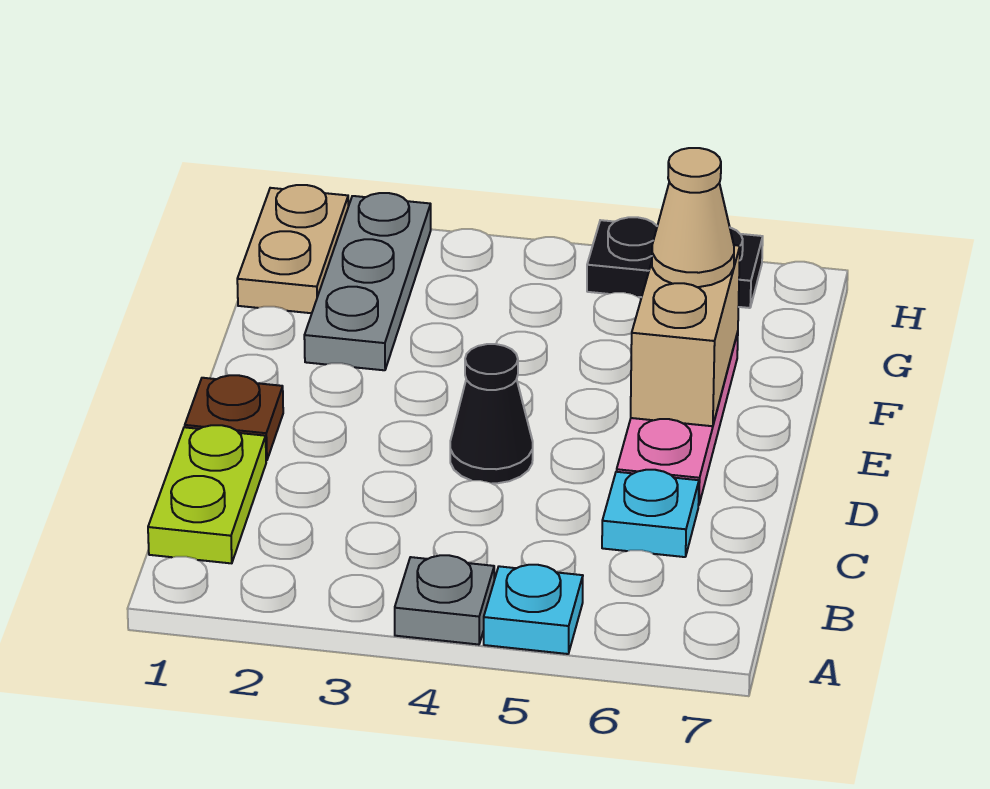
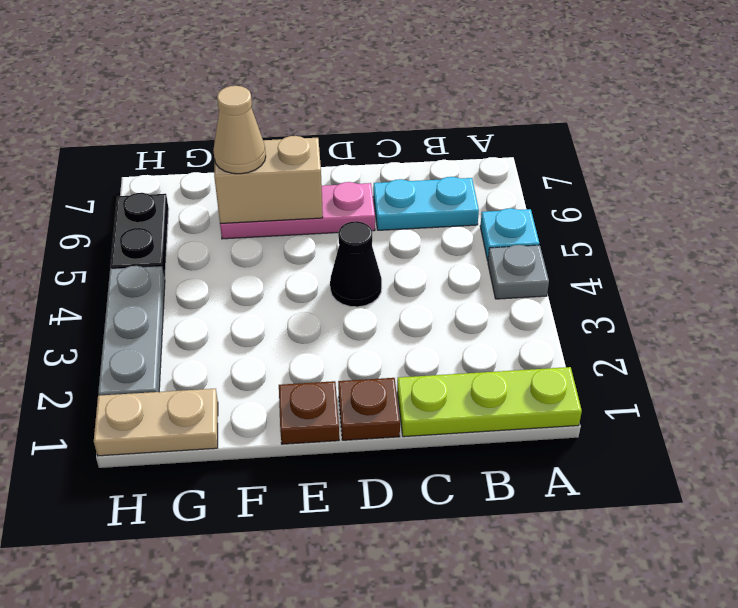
lime plate B1:C1 level 1 -> lime plate A1:C1 level 1
cyan plate C6 level 1 -> cyan plate B6:C6 level 1
none -> brown plate E1 level 1
grey plate F2:H2 level 1 -> grey plate H2:H4 level 1

